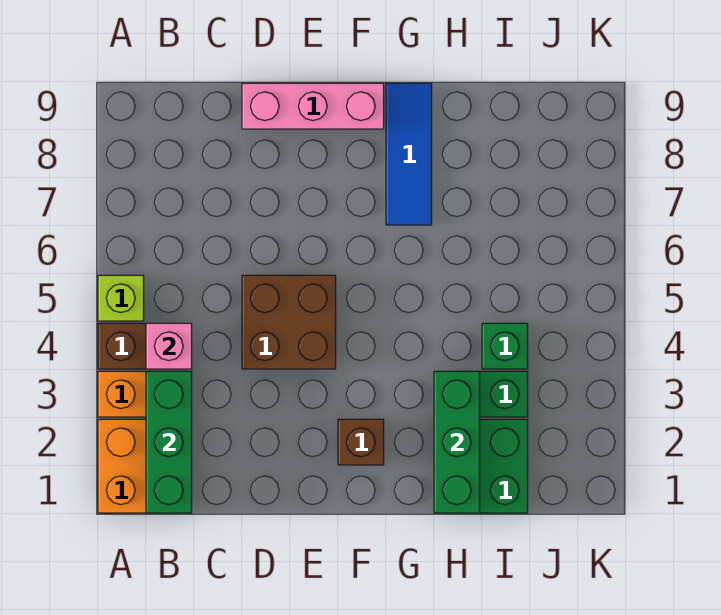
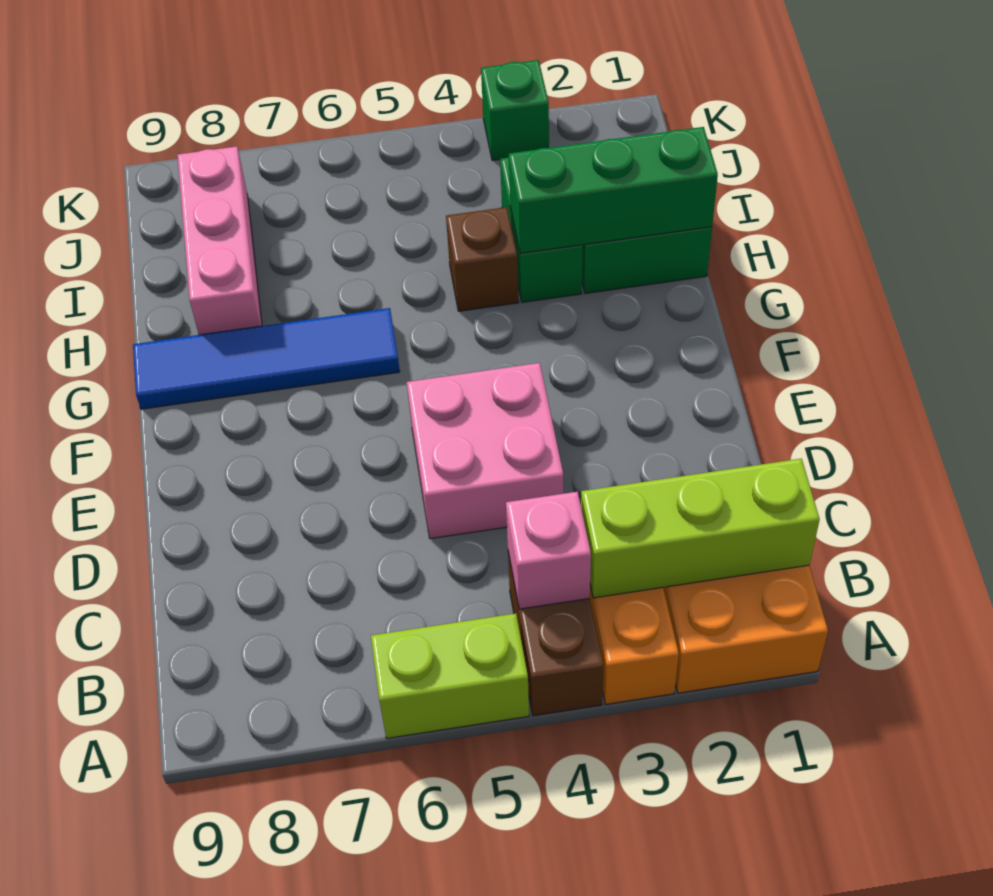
lime brick A5 level 1 -> lime brick A5:A6 level 1
green brick B1:B3 level 2 -> lime brick B1:B3 level 2
brown brick D4:E5 level 1 -> pink brick D4:E5 level 1
pink brick D9:F9 level 1 -> pink brick H8:J8 level 1
brown brick F2 level 1 -> brown brick H4 level 1
blue tile G7:G9 level 1 -> blue tile G6:G9 level 1
green brick I4 level 1 -> green brick K3 level 1

